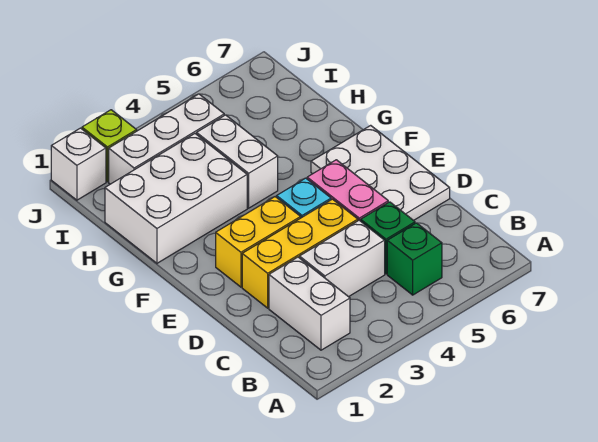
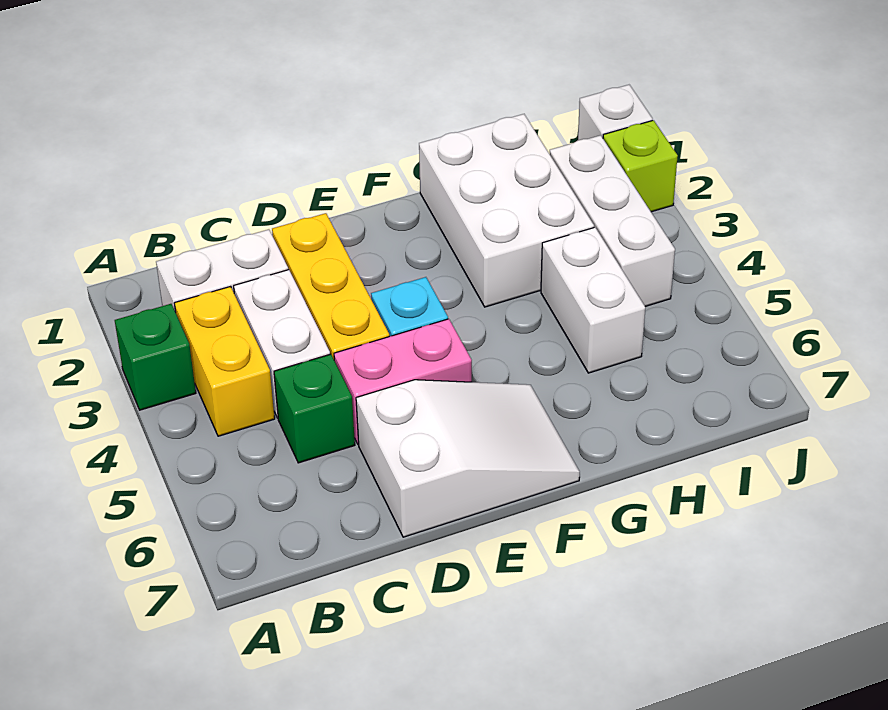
green brick B5 level 1 -> green brick A3 level 1
white plate D6:F7 level 1 -> white slope D6:F7 level 1 top D
yellow brick E2:E3 level 1 -> yellow brick B3:B4 level 1
white brick G4:H4 level 1 -> white brick H4:H5 level 1

